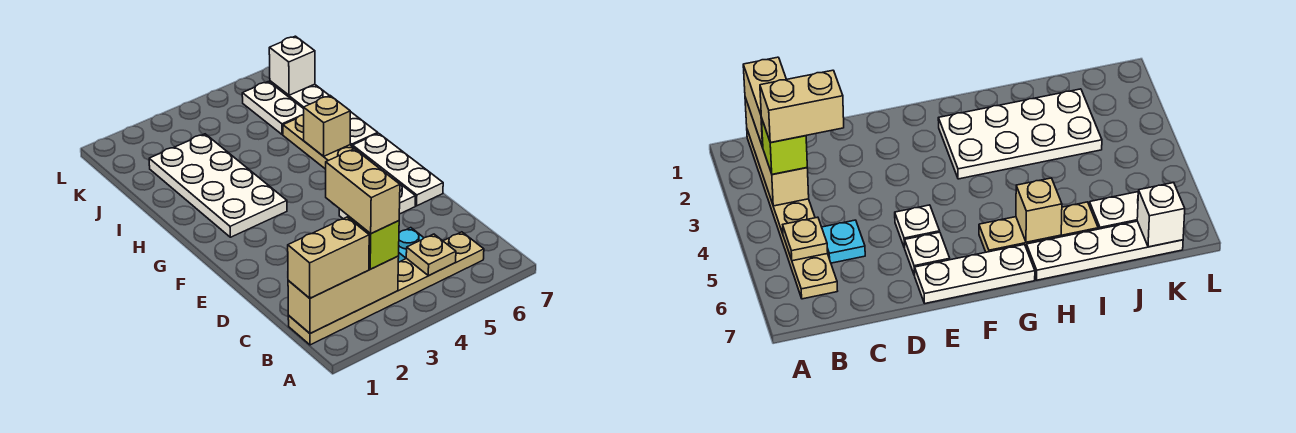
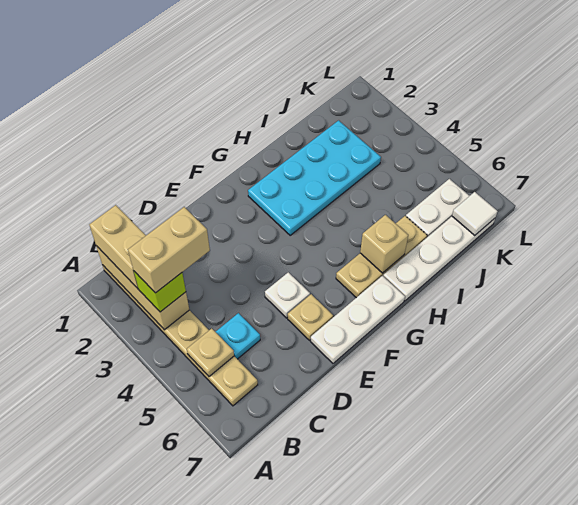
white plate E6 level 1 -> tan plate E6 level 1
white plate G2:J3 level 1 -> cyan plate G2:J3 level 1
white brick K7 level 2 -> white tile K7 level 2

